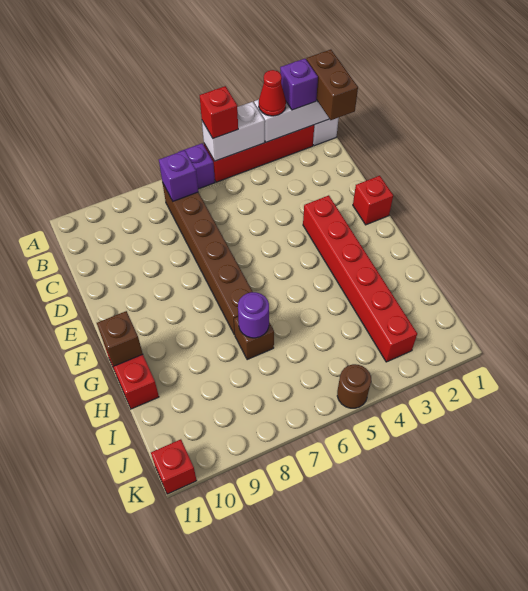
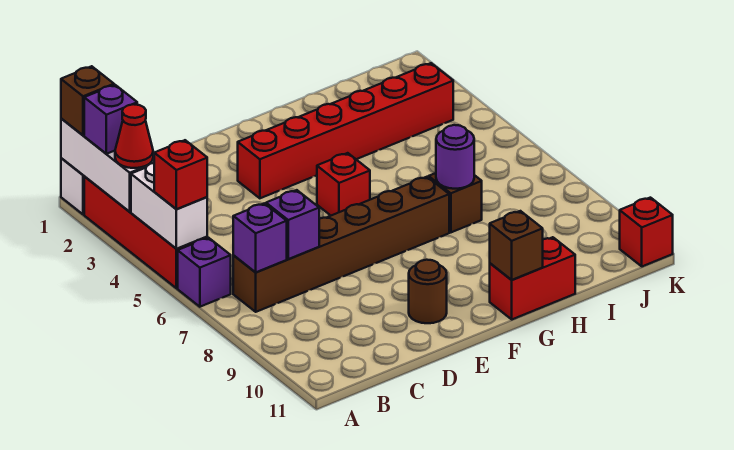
brown brick A1:B1 level 3 -> brown brick A1 level 3
none -> purple brick C7 level 2
red brick E1 level 1 -> red brick F5 level 1
brown round brick K5 level 1 -> brown round brick E10 level 1

